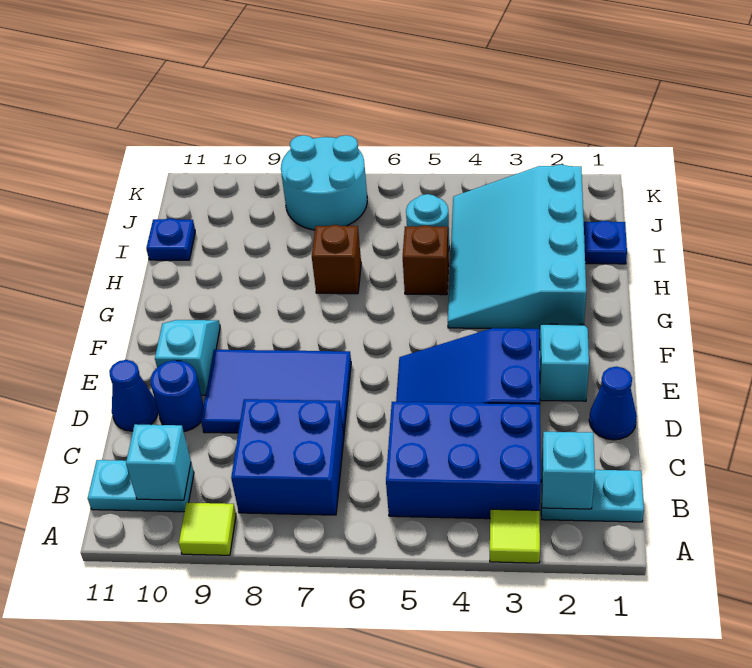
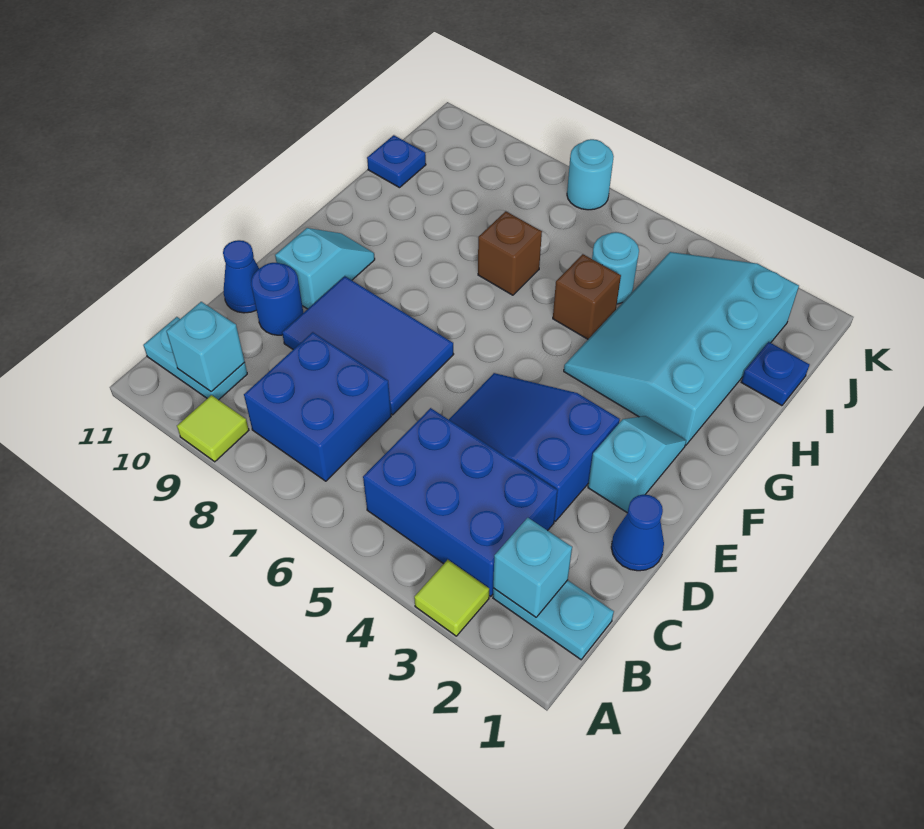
cyan round brick J7:K8 level 1 -> cyan round brick K7 level 1

